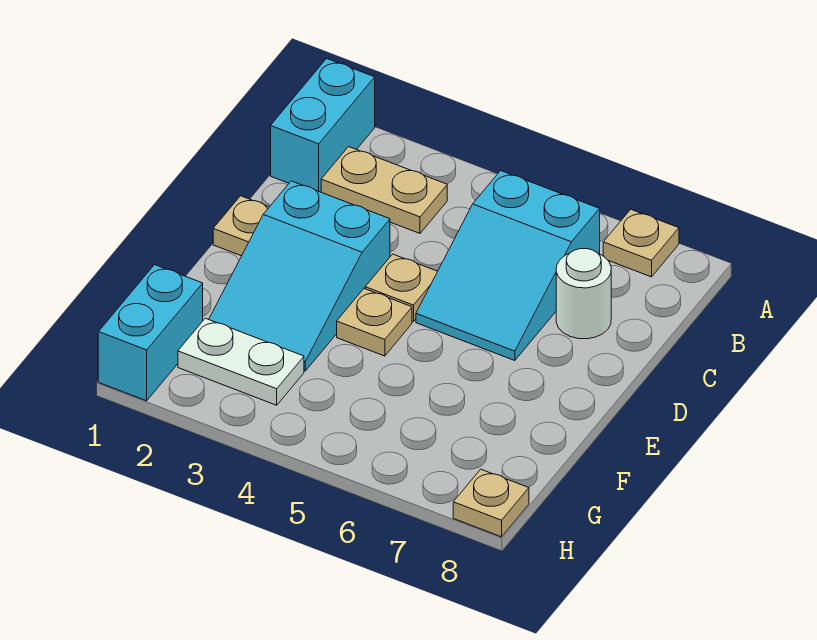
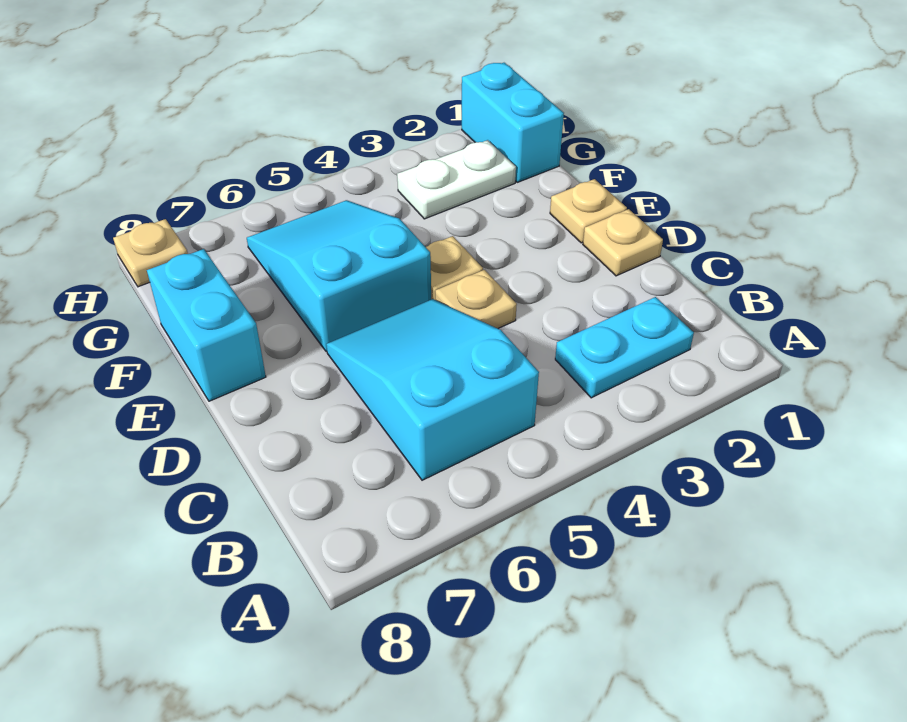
cyan brick A1:B1 level 1 -> cyan brick E8:F8 level 1
tan plate A7 level 1 -> tan plate E1 level 1
tan plate B2:B3 level 1 -> cyan plate B2:B3 level 1
white round brick C7 level 1 -> none
cyan slope D2:F3 level 1 top D -> cyan slope E5:G6 level 1 top E

